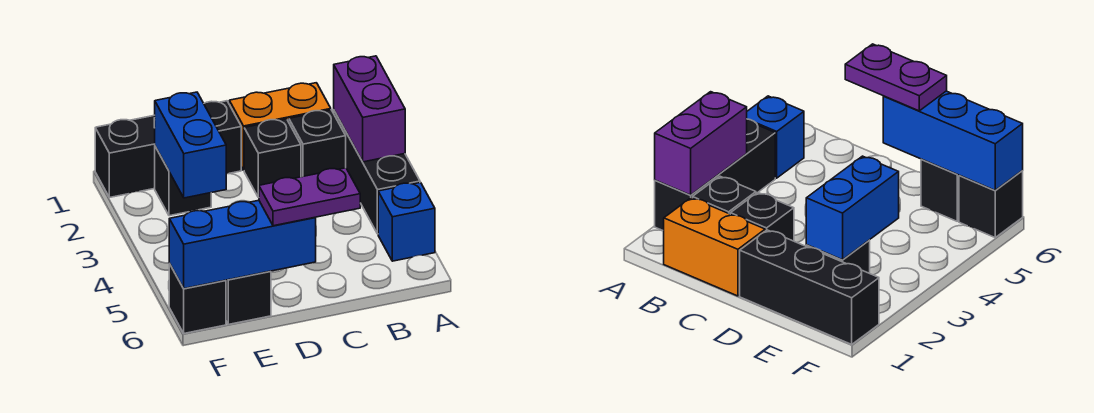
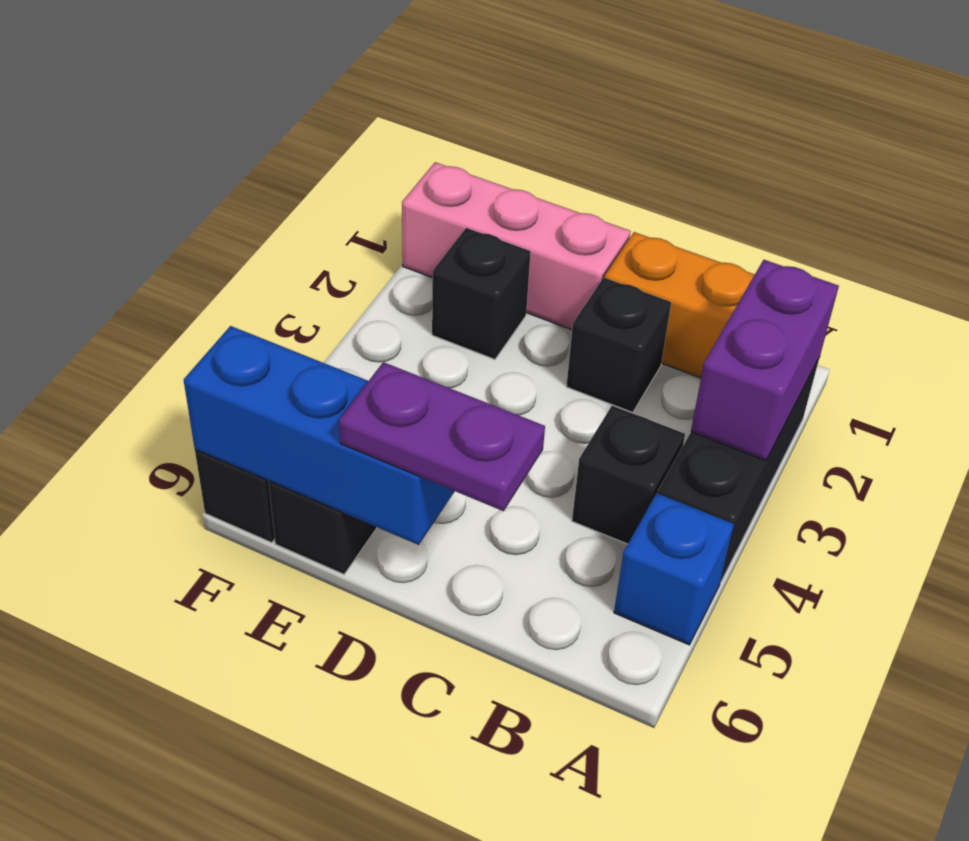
black brick B2 level 1 -> black brick B4 level 1
black brick D1:F1 level 1 -> pink brick D1:F1 level 1
blue brick E2:E3 level 2 -> none

